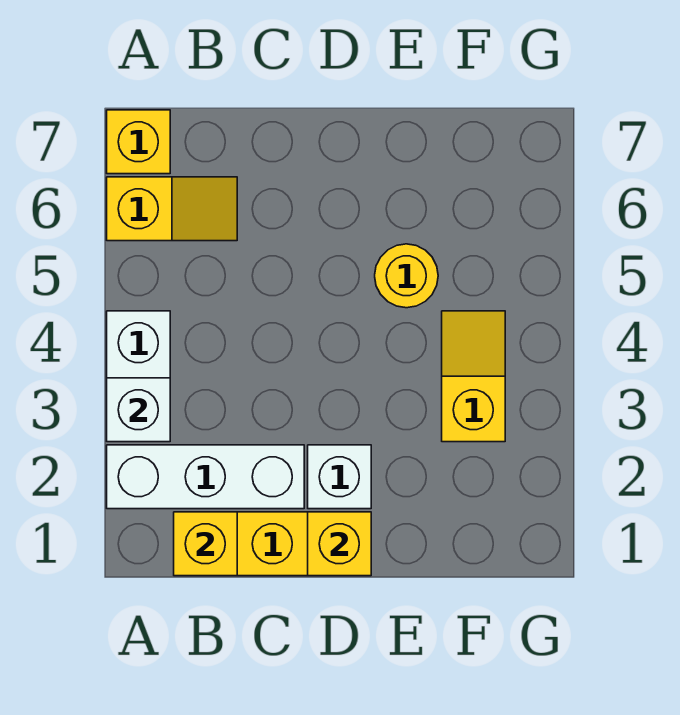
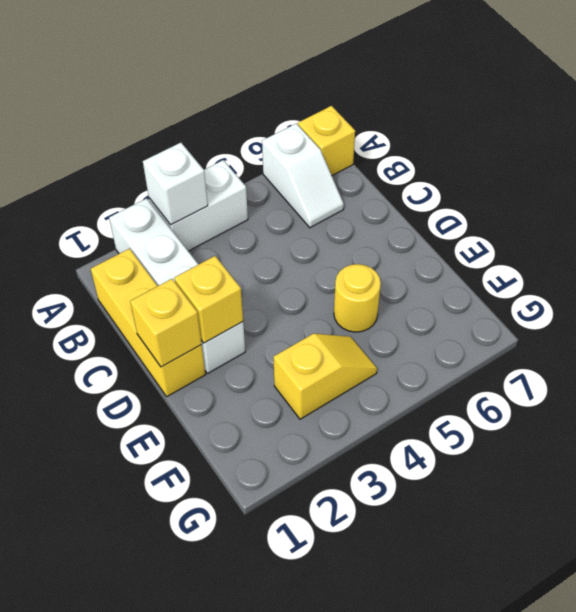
yellow slope A6:B6 level 1 top A -> white slope A6:B6 level 1 top A
yellow brick B1 level 2 -> yellow brick D2 level 2

